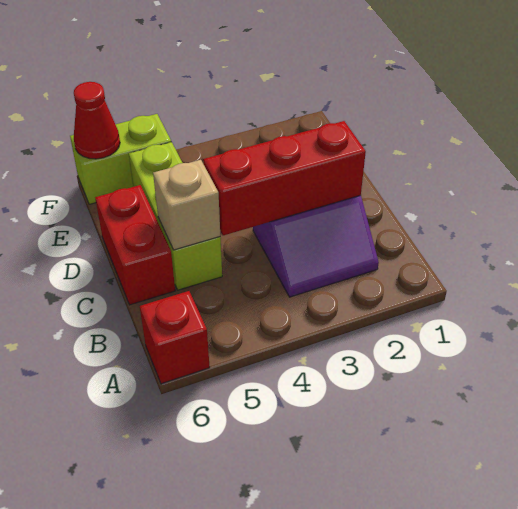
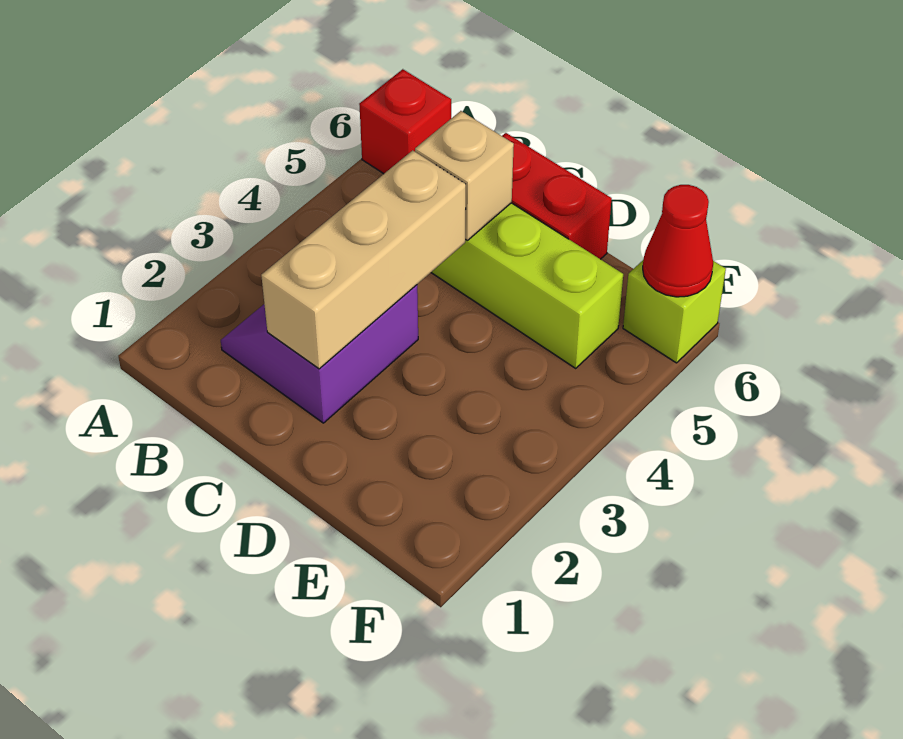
red brick C2:C4 level 2 -> tan brick C2:C4 level 2
lime brick F5:F6 level 1 -> lime brick F6 level 1

